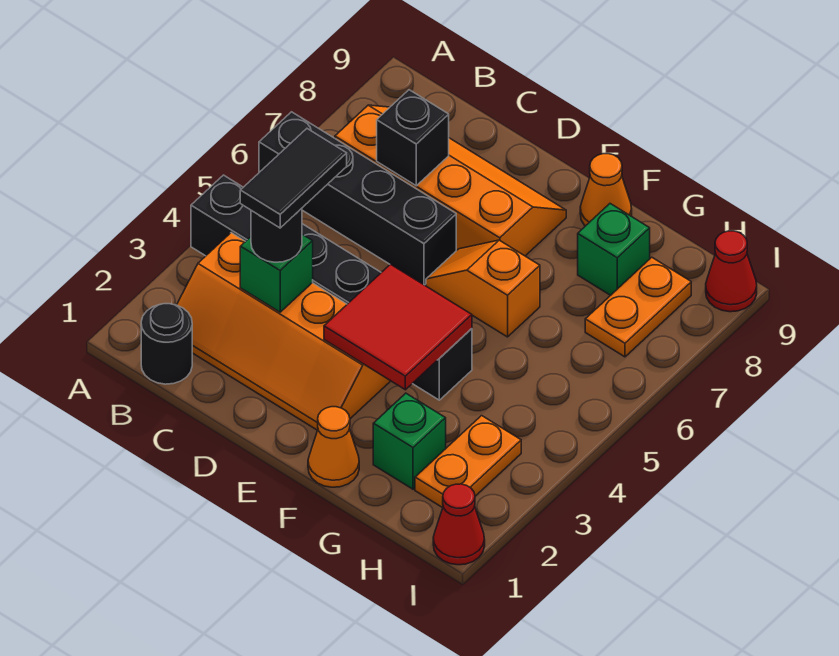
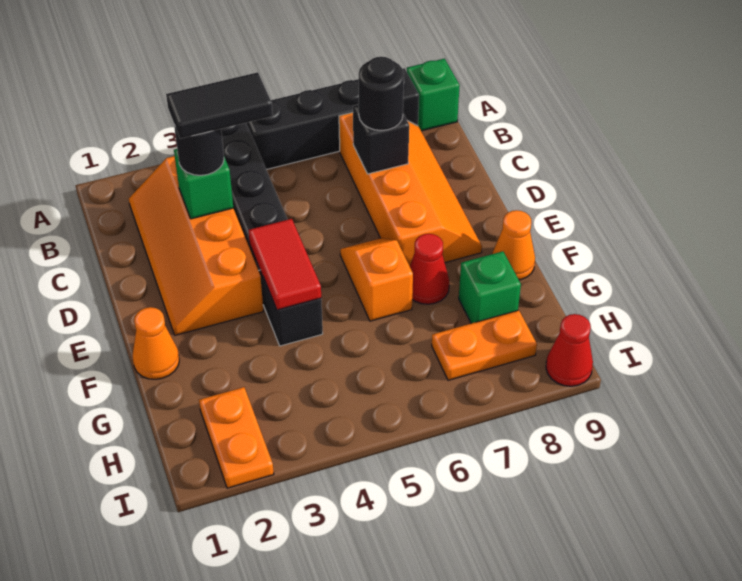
black brick A6:D6 level 1 -> black brick A5:A8 level 1
black round brick B1 level 1 -> black round brick C7 level 3
red tile E3:F4 level 2 -> red tile E4:F4 level 2
green brick G2 level 1 -> green brick A9 level 1
orange plate H2:H3 level 1 -> orange plate H2:I2 level 1
red cone I1 level 1 -> red cone F7 level 1

